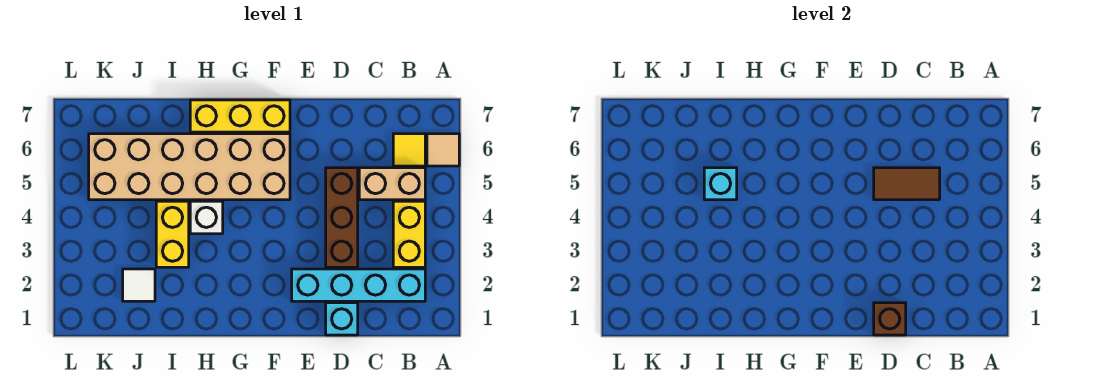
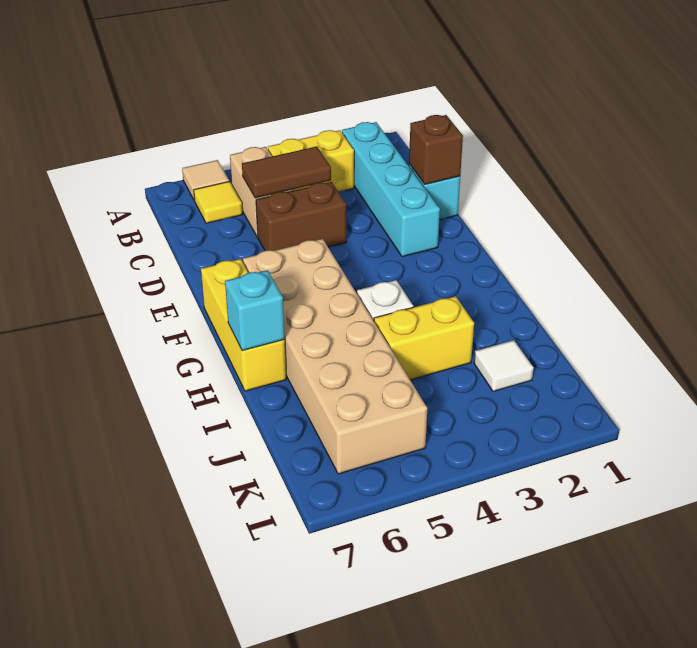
brown tile C5:D5 level 2 -> brown tile C4:C5 level 2
brown brick D3:D5 level 1 -> brown brick D4:D5 level 1
cyan brick I5 level 2 -> cyan brick H7 level 2

